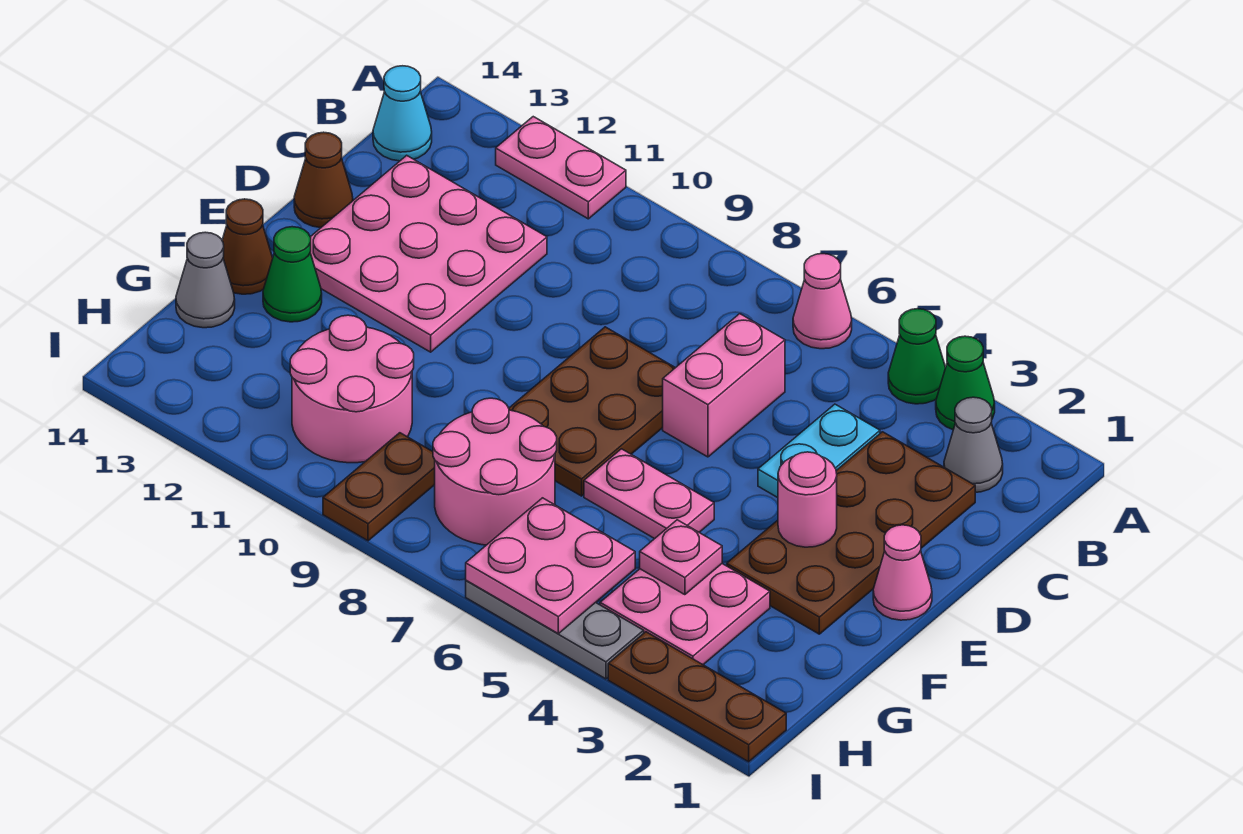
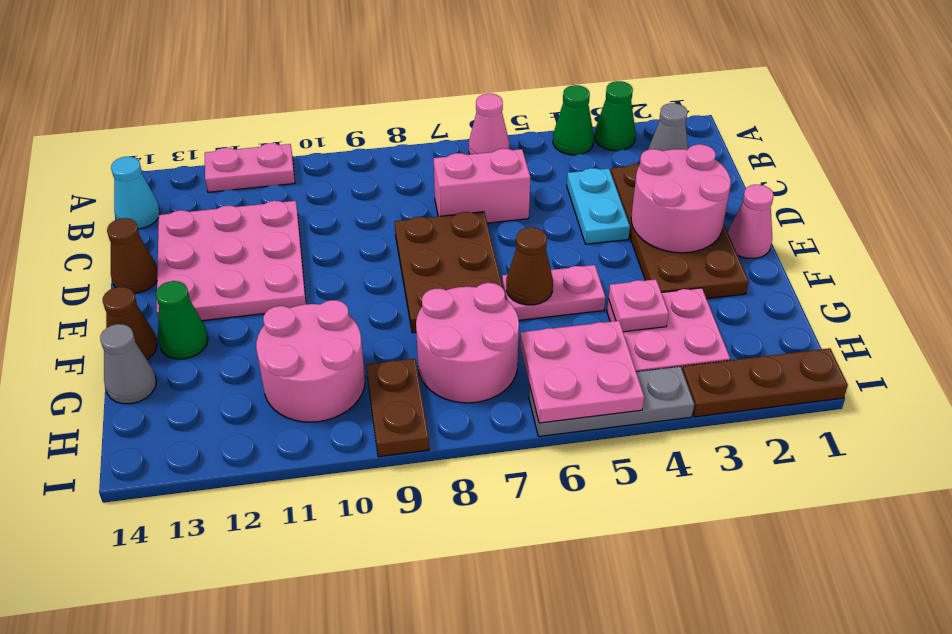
pink brick C6:D6 level 1 -> pink brick C6:C7 level 1
pink round brick E3 level 2 -> pink round brick D2:E3 level 2
none -> brown cone F6 level 2

